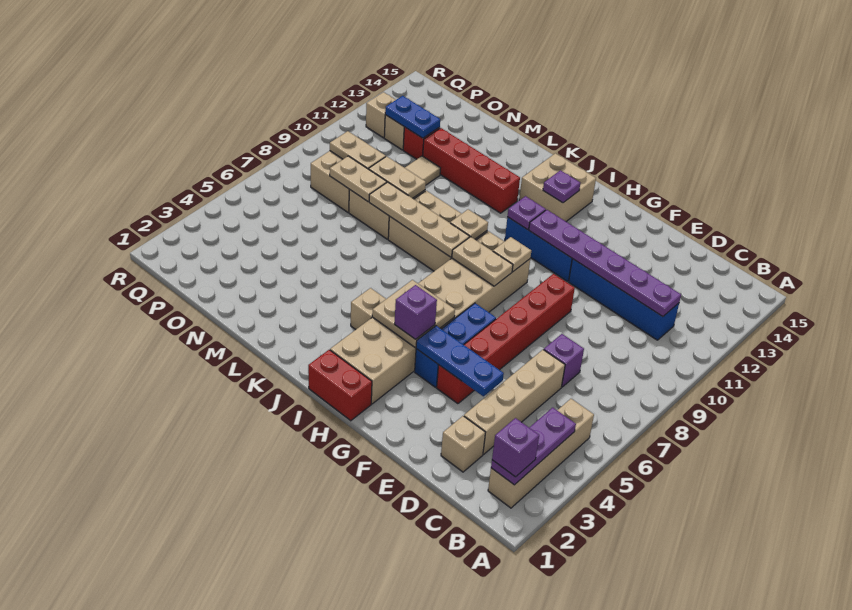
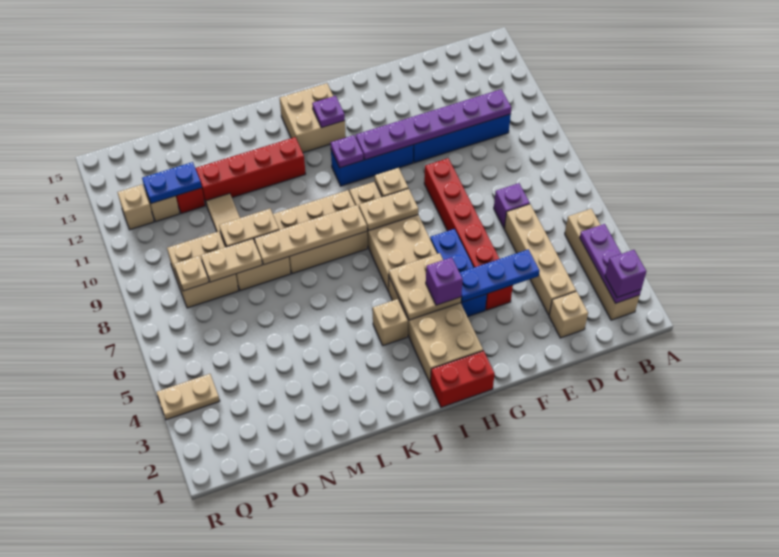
tan plate J9 level 2 -> tan plate P8 level 2
tan plate O9:P9 level 2 -> tan plate Q4:R4 level 1

